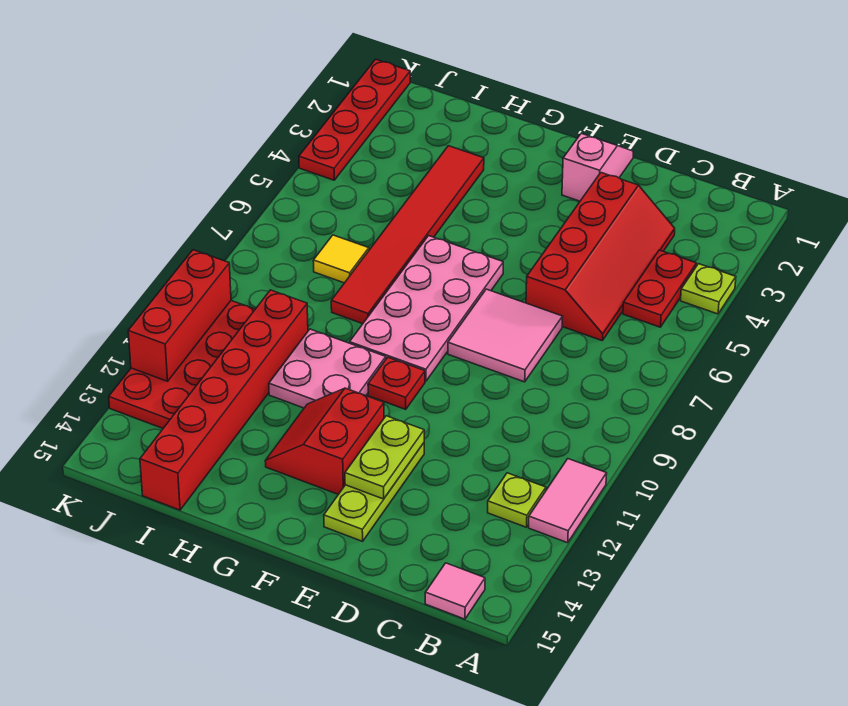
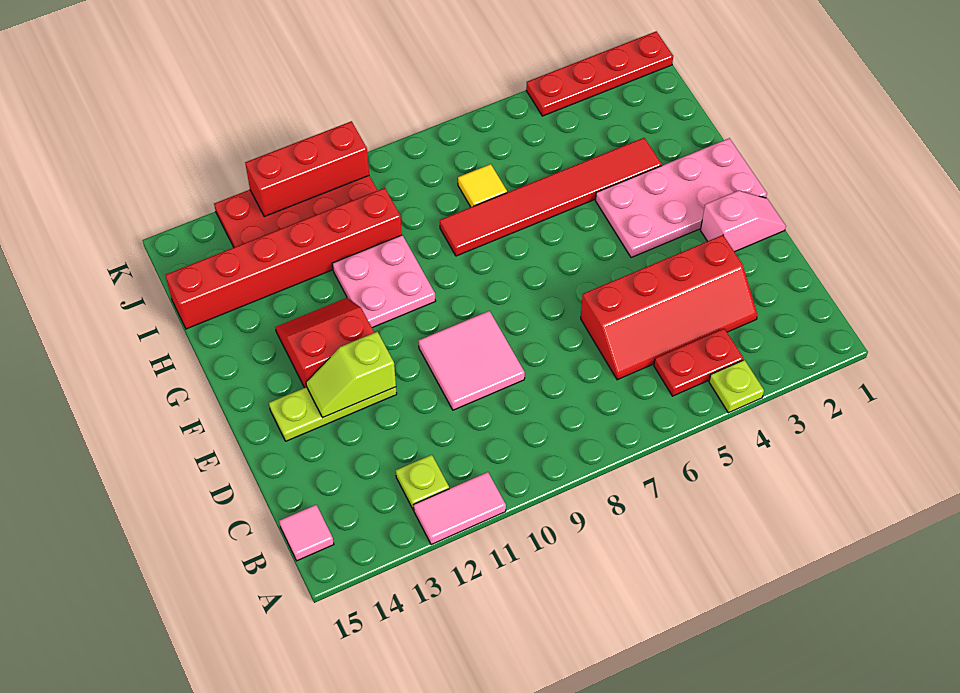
pink tile D7:E8 level 1 -> pink tile D9:E10 level 1
lime plate E12:E13 level 2 -> lime slope E12:E13 level 2 top 12
pink plate F6:G9 level 1 -> pink plate F1:G4 level 1
red plate F10 level 1 -> none

